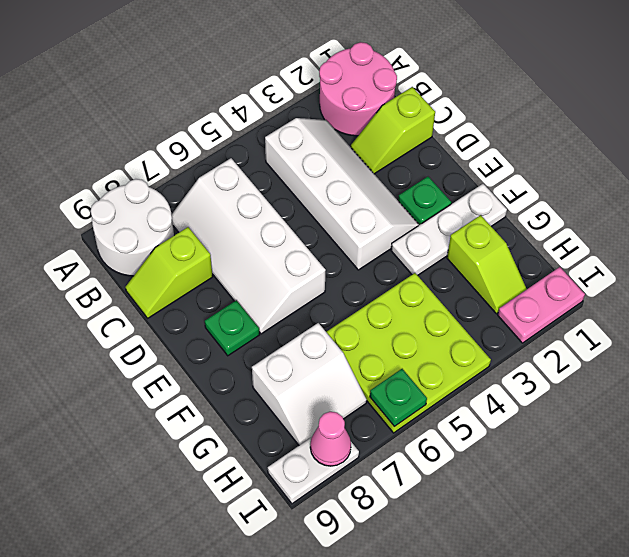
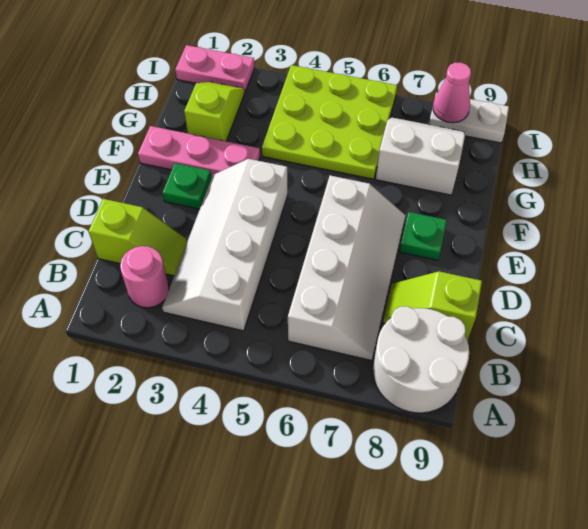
pink round brick A1:B2 level 1 -> pink round brick B2 level 1
lime slope C8:C9 level 1 top 8 -> lime slope C8:C9 level 1 top 9
white plate F1:F3 level 1 -> pink plate F1:F3 level 1
green plate I6 level 2 -> none

